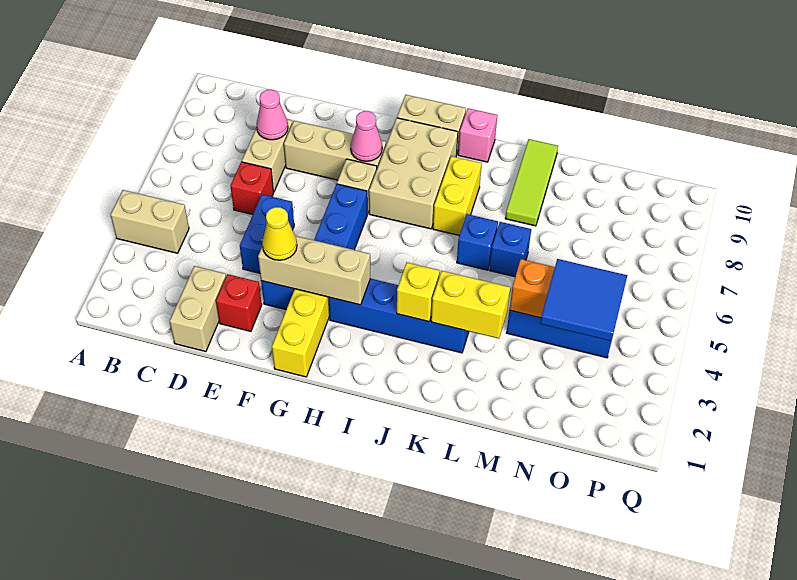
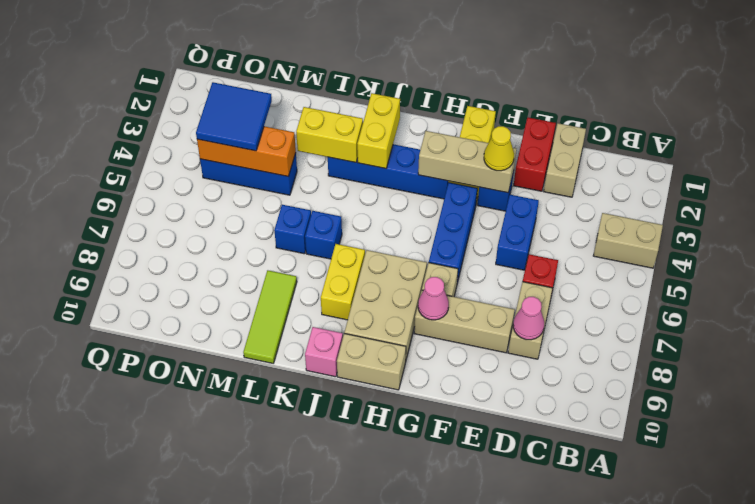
red brick E2 level 1 -> red brick E1:E2 level 1
yellow brick J3 level 2 -> yellow brick J2:J3 level 2

